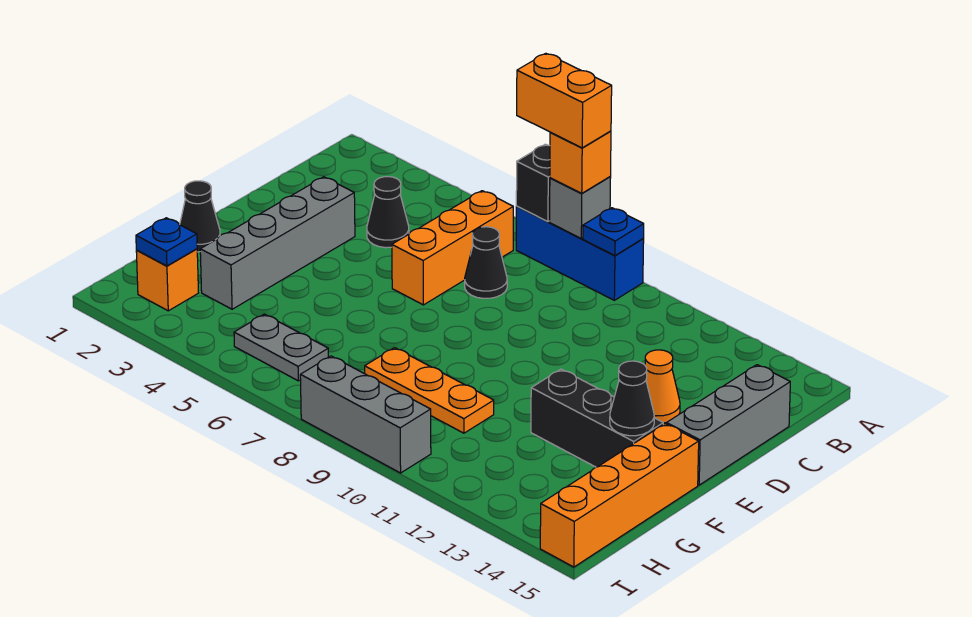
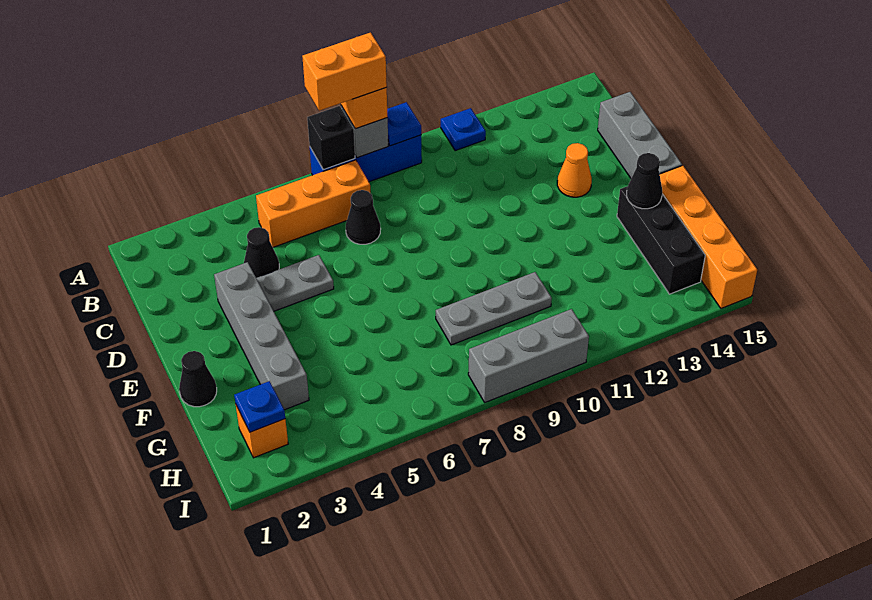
none -> blue plate A11 level 1
orange brick B6:D6 level 1 -> orange brick B5:B7 level 1
black brick F12:F14 level 1 -> black brick F14:H14 level 1
orange plate G8:G10 level 1 -> grey plate G8:G10 level 1
grey plate H5:H6 level 1 -> grey plate D4:D5 level 1

